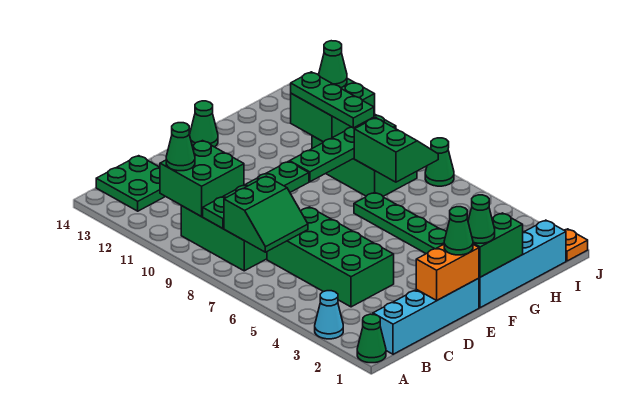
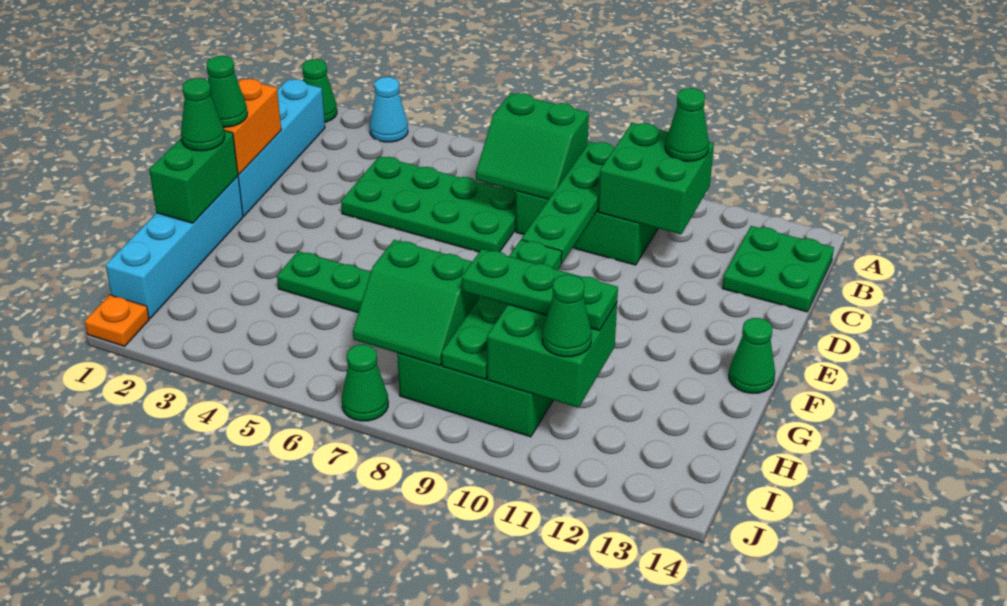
green slope B7:C8 level 2 top 8 -> green slope B7:C8 level 2 top B
green brick C4:D7 level 1 -> green plate C4:D7 level 1

